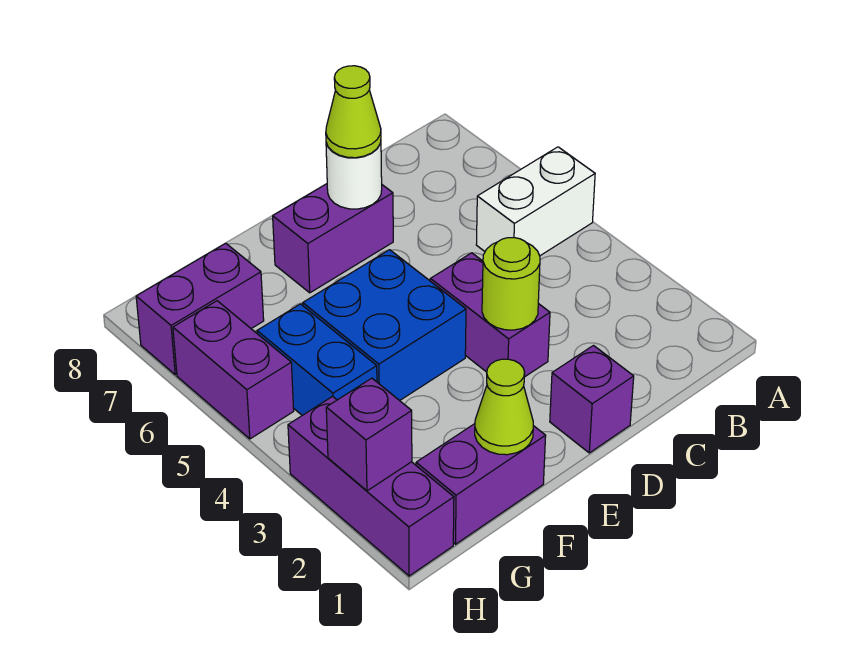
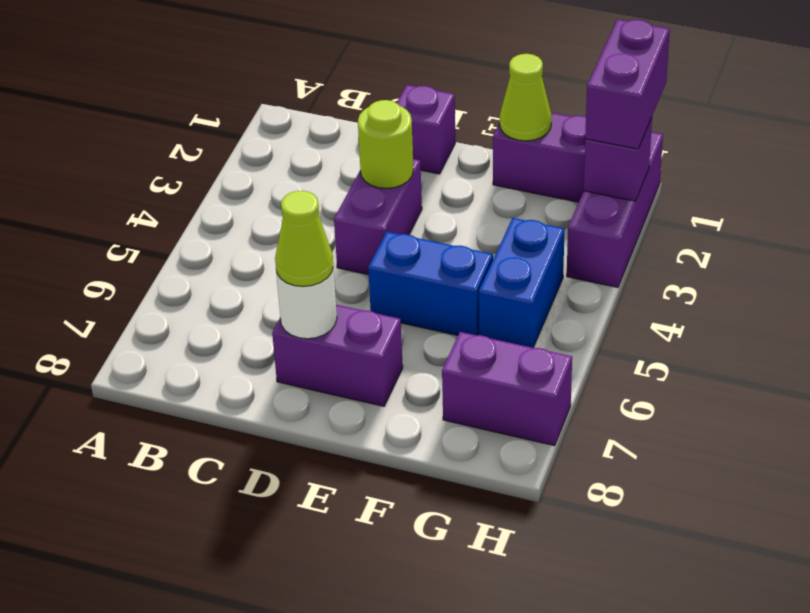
white brick A5:B5 level 1 -> none
blue brick E4:F5 level 1 -> blue brick E5:F5 level 1
purple brick H5:H6 level 1 -> purple brick H1:H2 level 3

